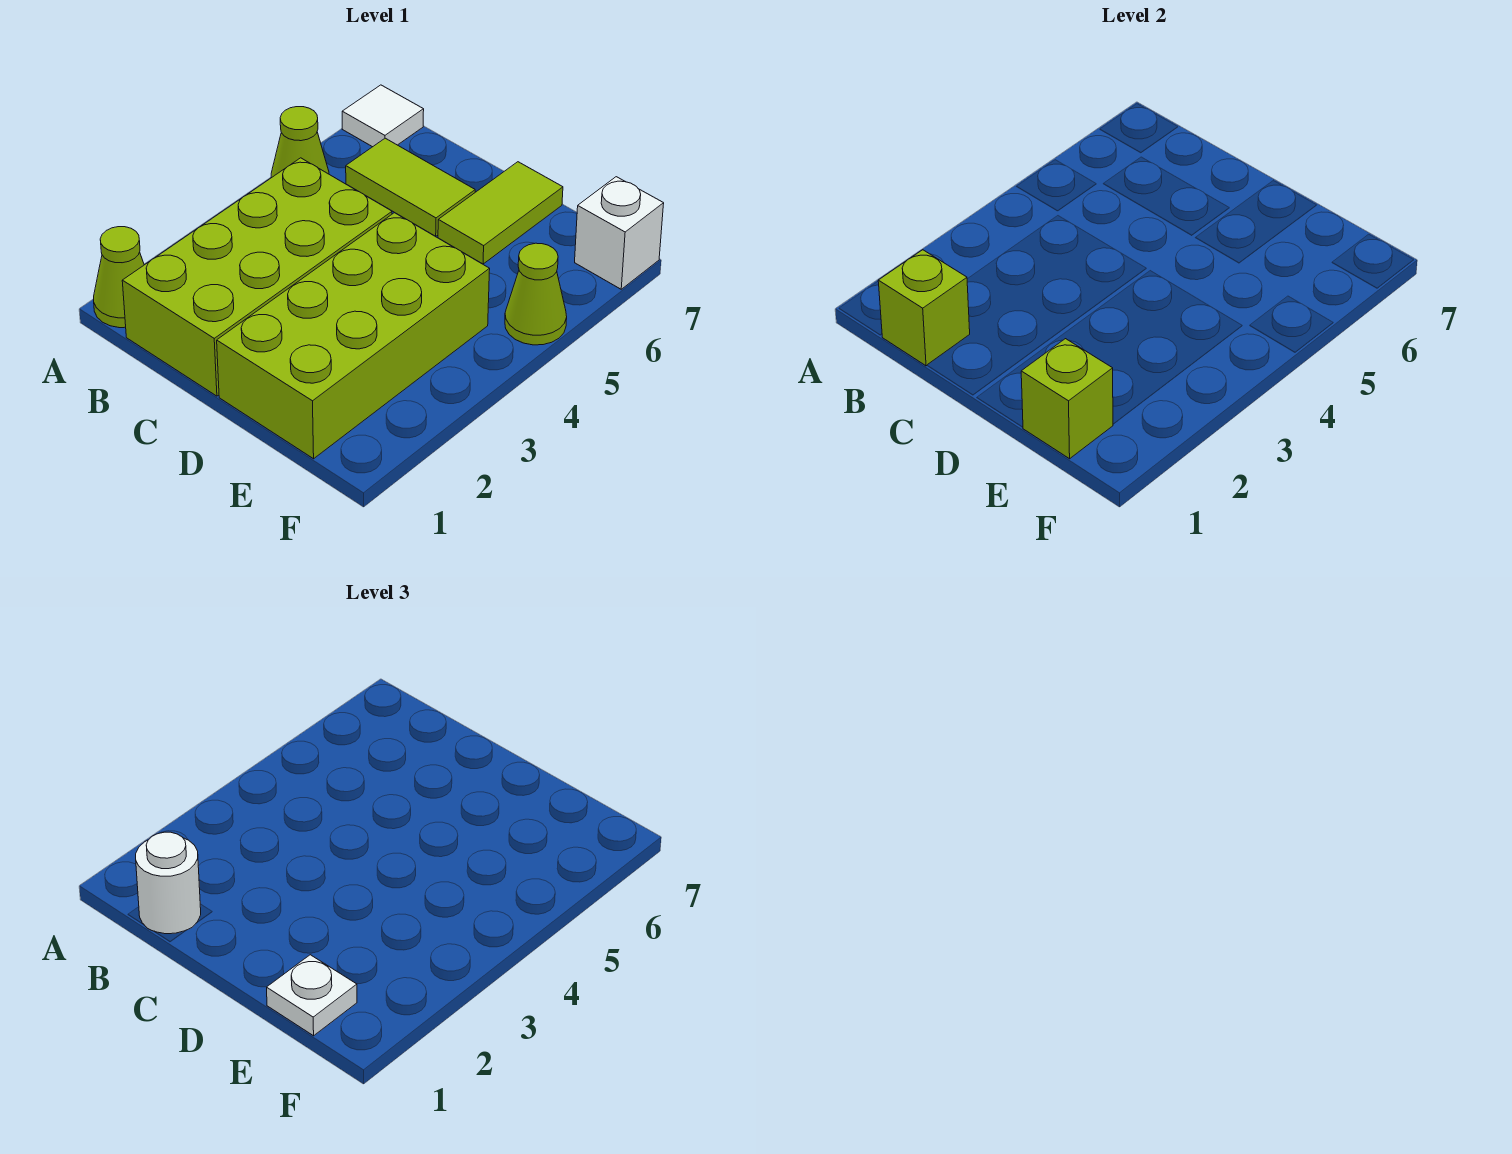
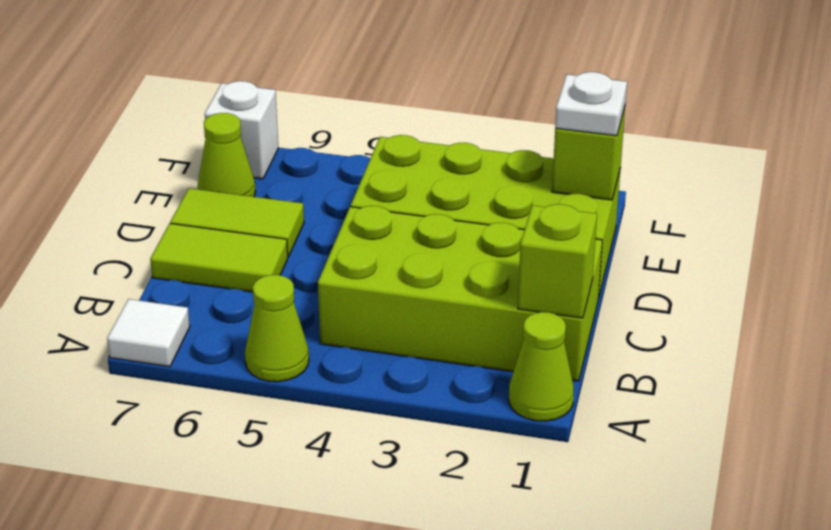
white round brick B1 level 3 -> none
lime tile B6:C6 level 1 -> lime tile C6:C7 level 1
lime cone F5 level 1 -> lime cone E7 level 1

